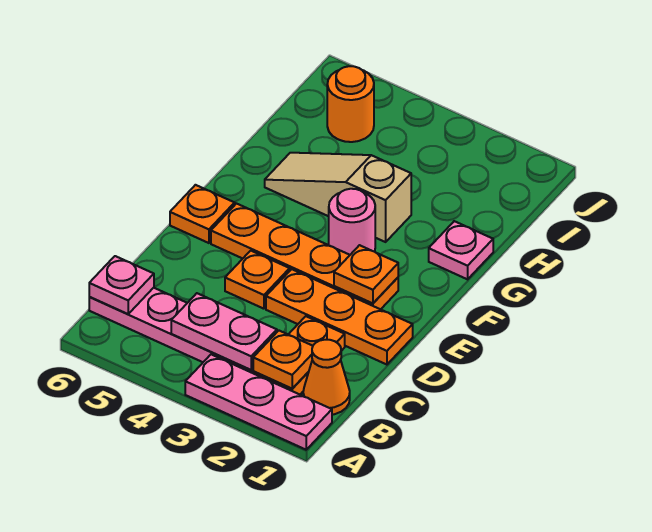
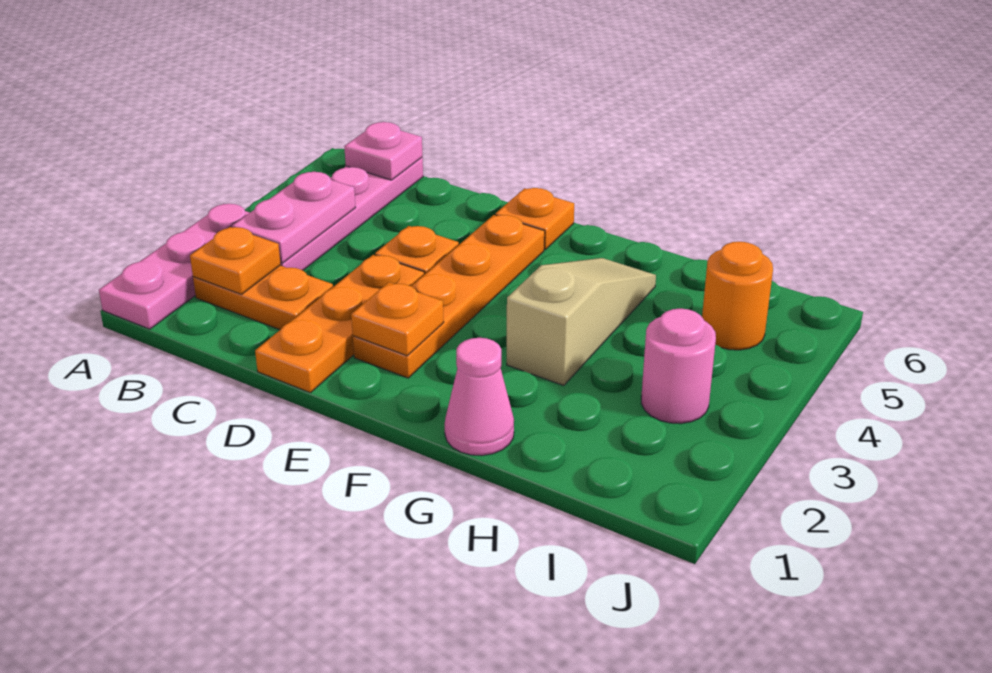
orange cone B1 level 1 -> none
pink round brick F3 level 1 -> pink round brick I3 level 1
pink plate G1 level 1 -> pink cone G1 level 1

